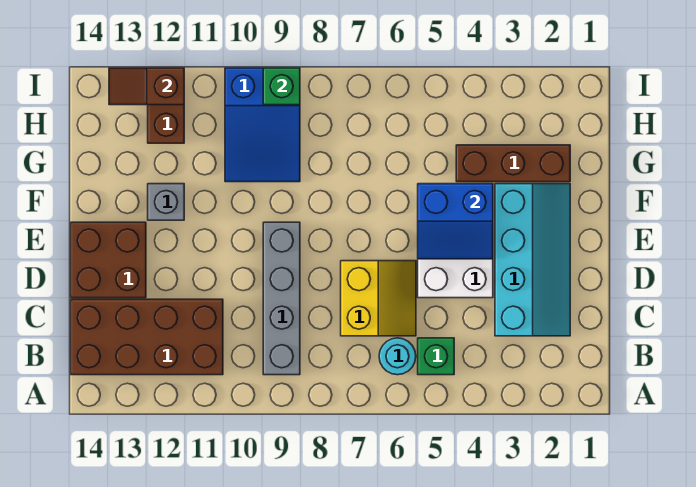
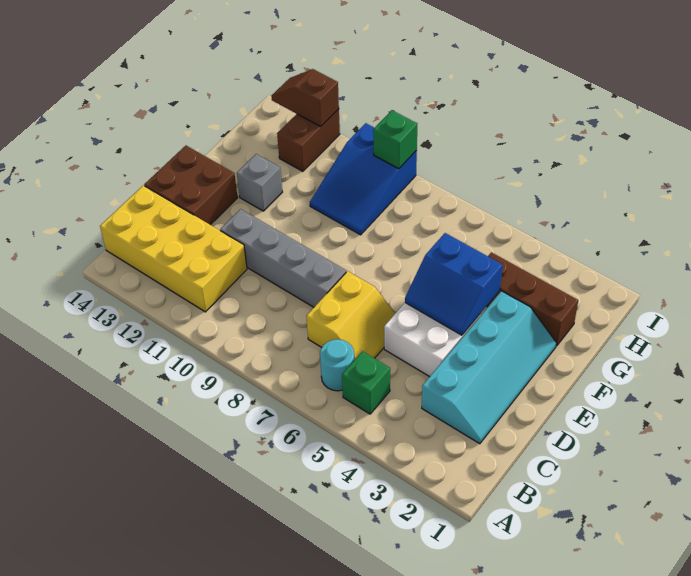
grey brick B9:E9 level 1 -> grey brick D8:D11 level 1
brown brick B11:C14 level 1 -> yellow brick B11:C14 level 1

